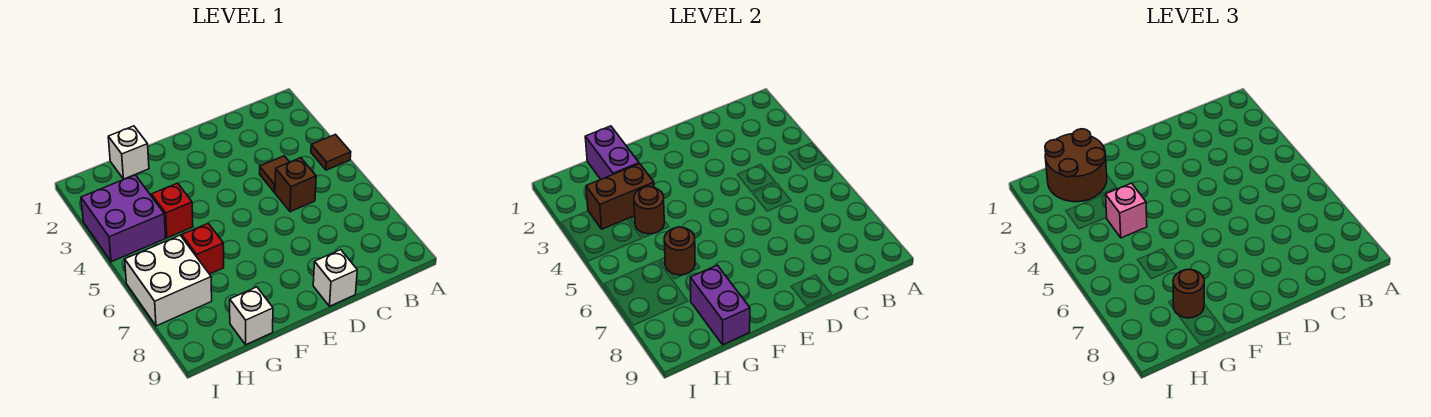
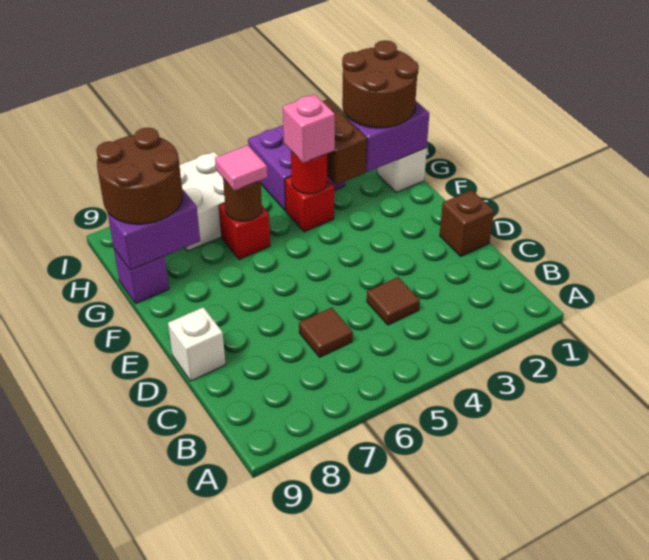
brown tile A4 level 1 -> brown tile C6 level 1
brown brick C5 level 1 -> brown brick D1 level 1
brown round brick G4 level 2 -> red round brick G4 level 2
none -> pink tile G6 level 3
brown round brick G8 level 3 -> brown round brick G8:H9 level 3
white brick G9 level 1 -> purple brick G9 level 1

